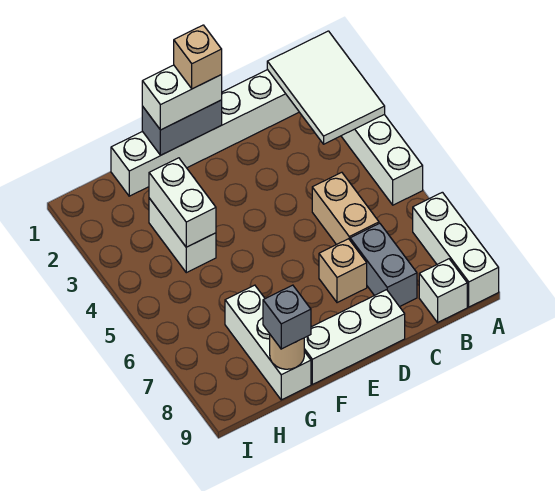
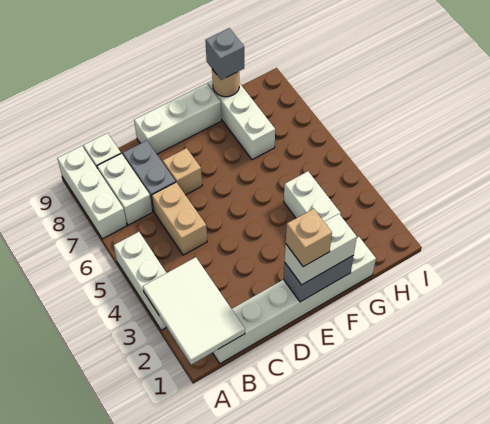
white brick G3:G4 level 2 -> white brick B7:B8 level 1

